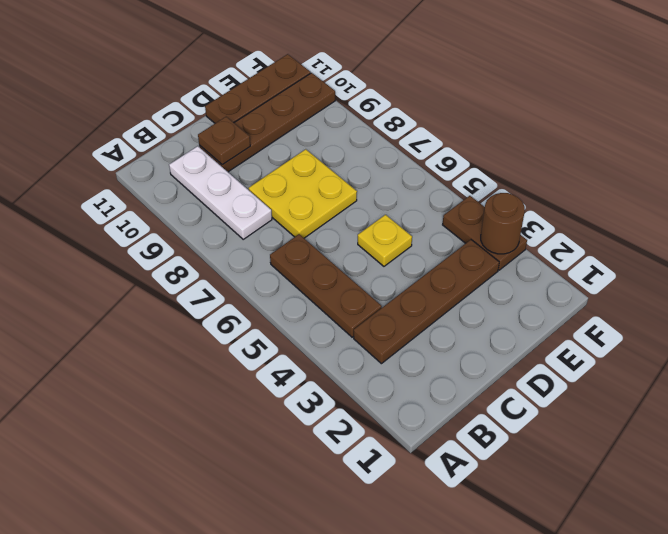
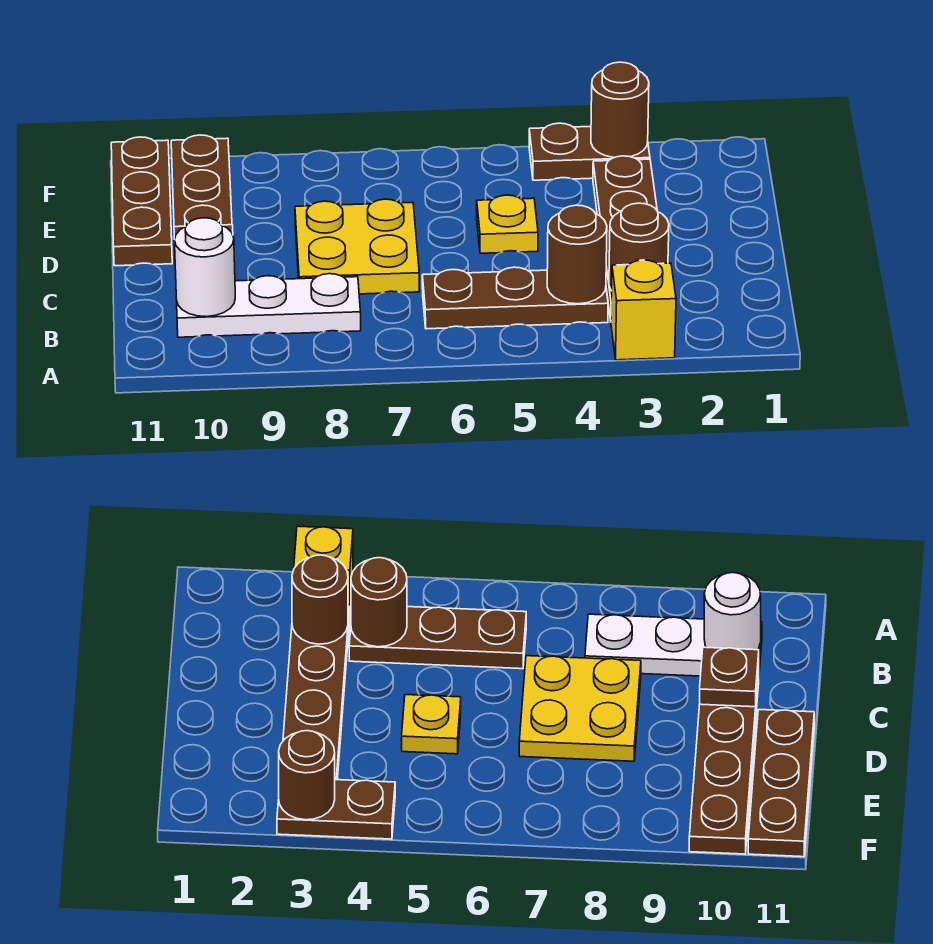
none -> yellow brick A3 level 1
none -> brown round brick B3 level 2
none -> brown round brick B4 level 2
none -> white round brick B10 level 2

